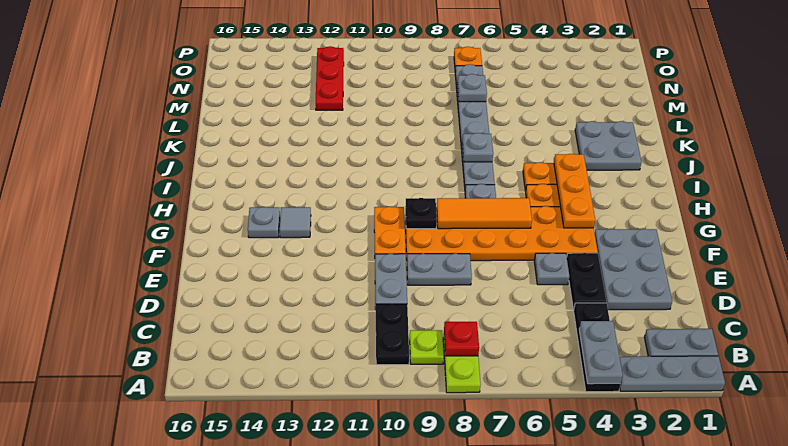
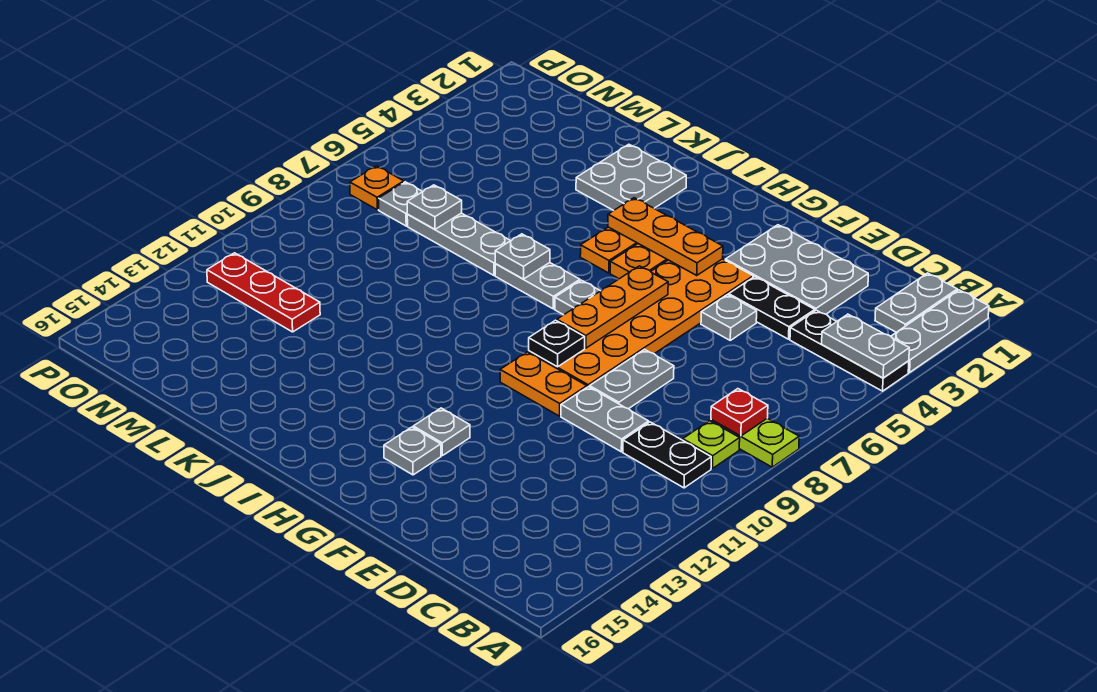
orange tile G6:G8 level 2 -> orange plate G6:G8 level 2
grey tile G13 level 1 -> grey plate G13 level 1

